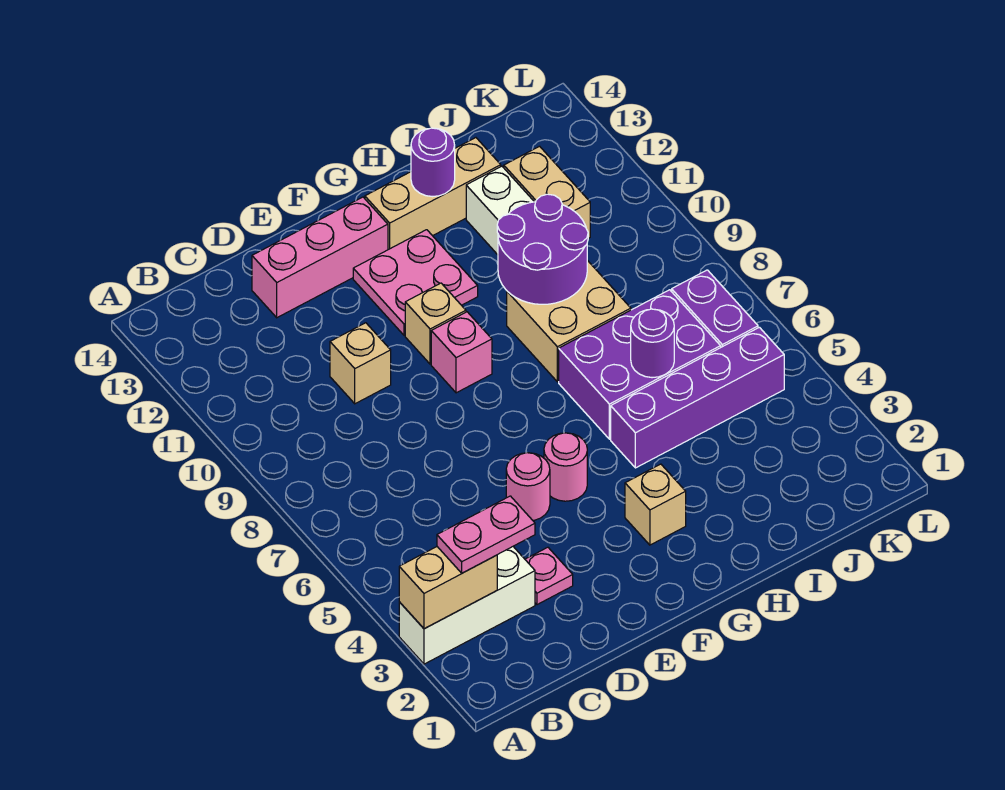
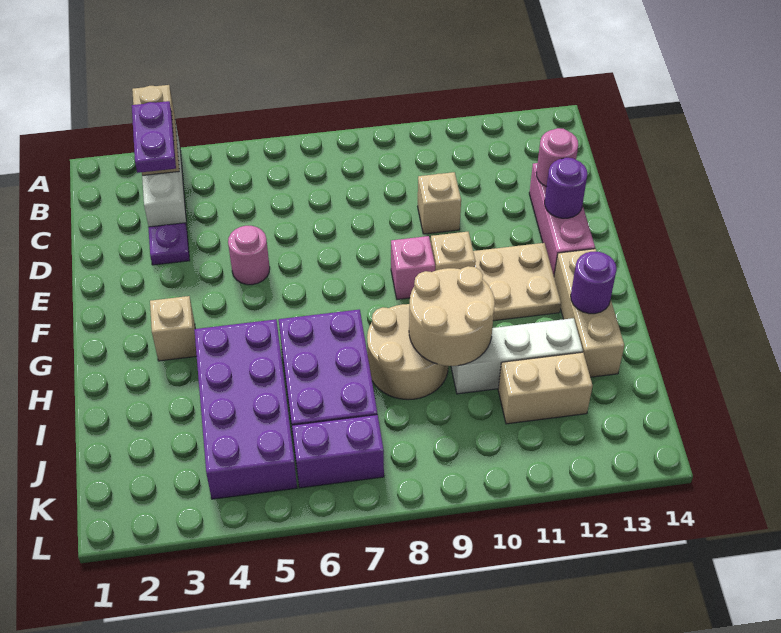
pink plate B3:C3 level 3 -> purple plate B3:C3 level 3
pink plate D3 level 1 -> purple plate D3 level 1
pink round brick F5 level 1 -> pink round brick D13 level 2
pink plate F11:G12 level 1 -> tan plate F11:G12 level 1
purple brick H5:K5 level 1 -> purple brick H4:K5 level 1
tan brick H8:I9 level 1 -> tan round brick H8:I9 level 1
purple round brick H9:I10 level 2 -> tan round brick H9:I10 level 2
purple round brick I6 level 2 -> purple round brick E13 level 2

